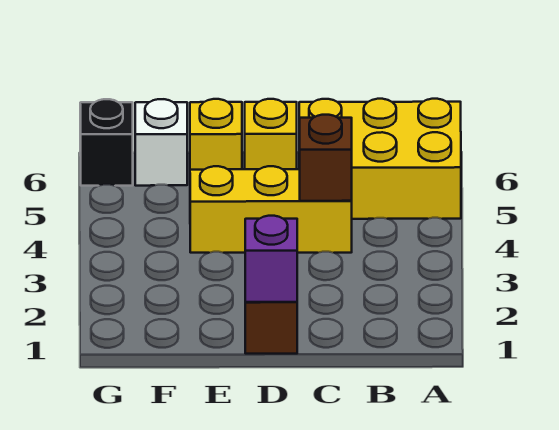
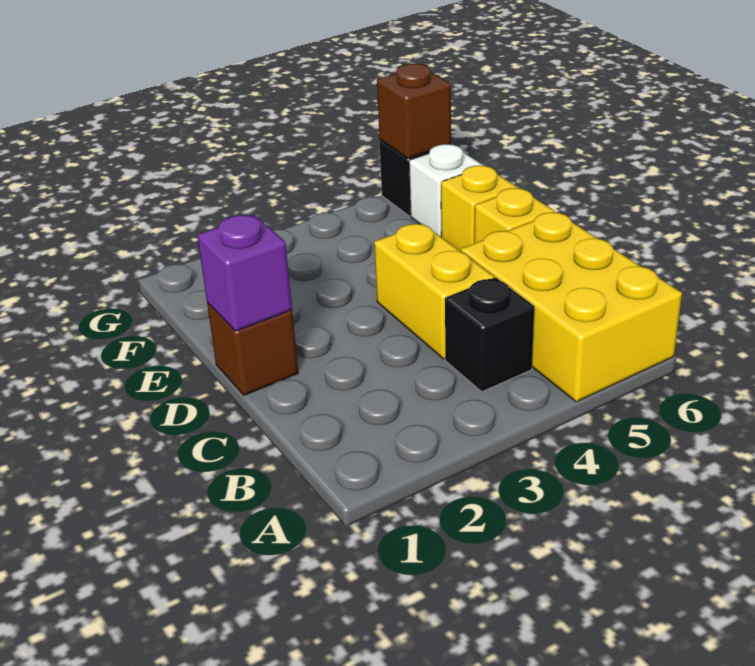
none -> black brick B4 level 1
yellow brick C4:E4 level 1 -> yellow brick C4:D4 level 1
brown brick C4 level 2 -> brown brick G6 level 2

